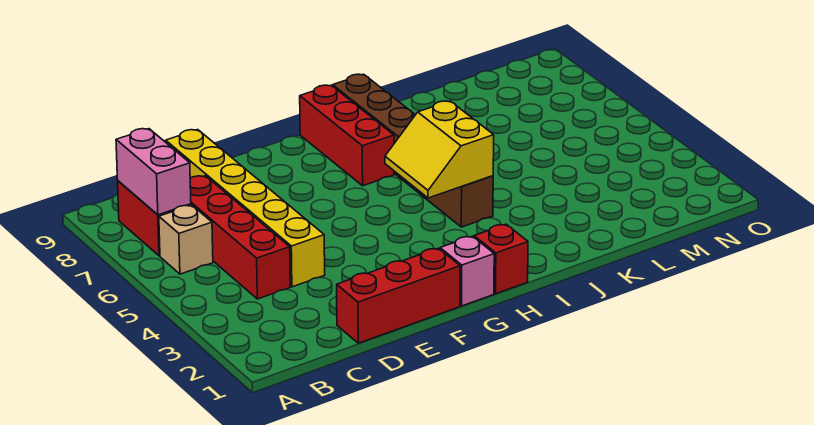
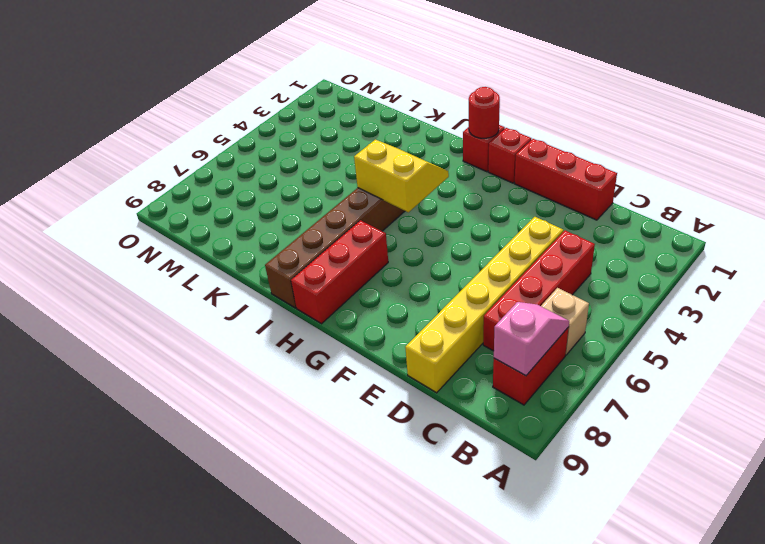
pink brick B7:B8 level 2 -> pink slope B7:B8 level 2 top 8
pink brick G1 level 1 -> red brick G1 level 1
none -> red round brick H1 level 2
yellow slope H4:I5 level 2 top I -> yellow slope H4:I5 level 2 top 5

